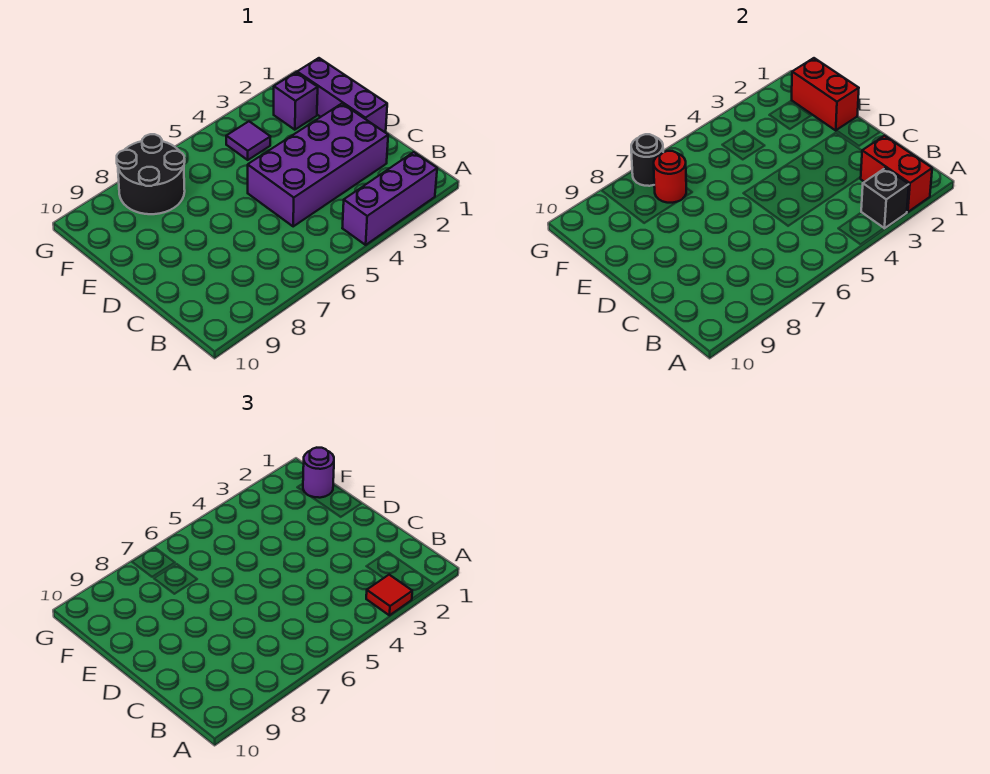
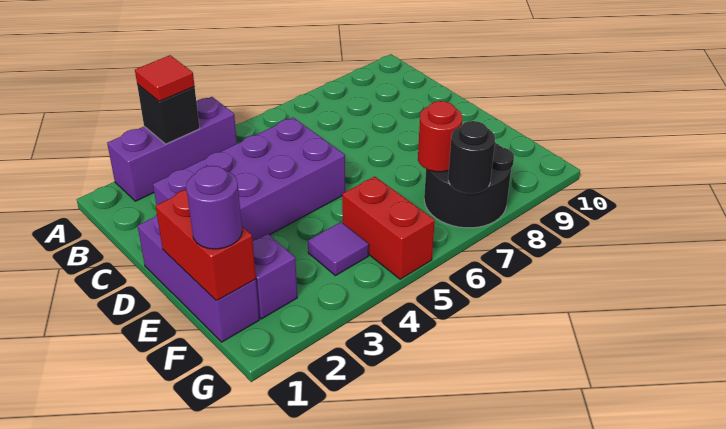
red brick A2:B2 level 2 -> red brick F5:G5 level 1

